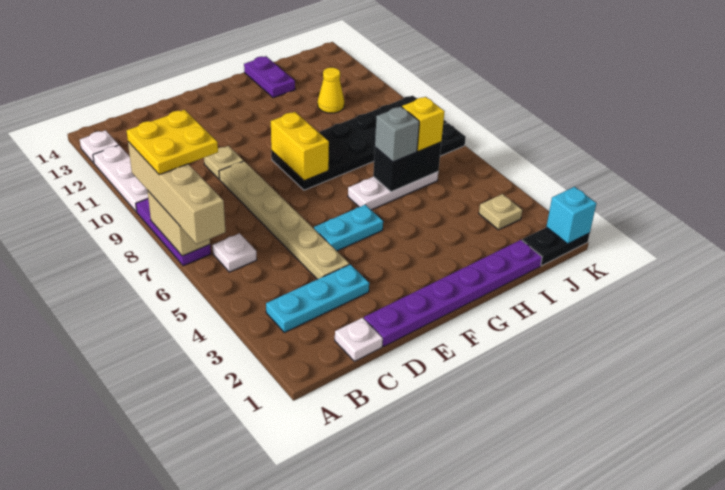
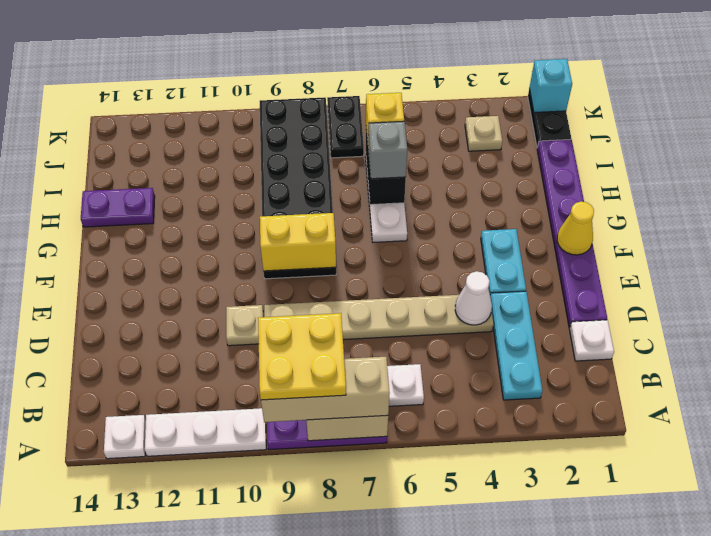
tan brick A6:A9 level 3 -> tan brick A7:A9 level 3
none -> white cone D4 level 2
cyan plate E5:F5 level 1 -> cyan plate E3:F3 level 1
yellow cone I11 level 1 -> yellow cone F1 level 2

